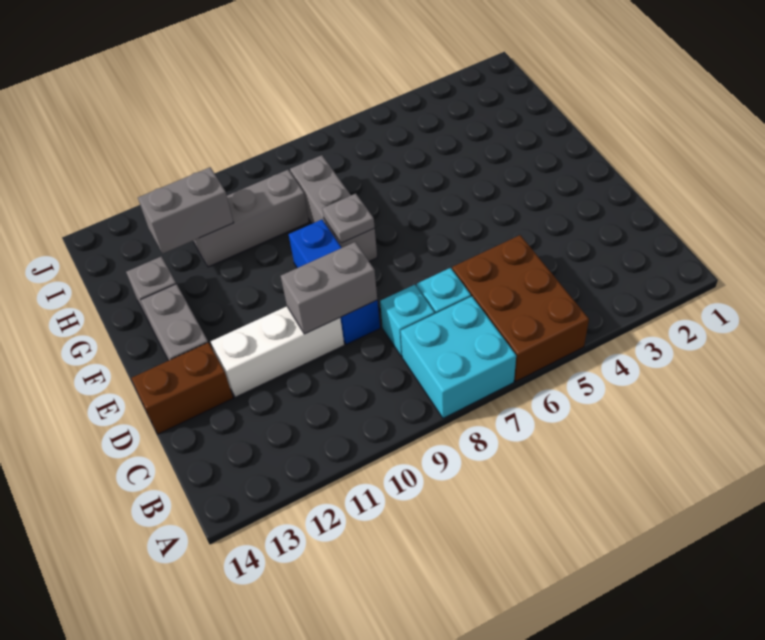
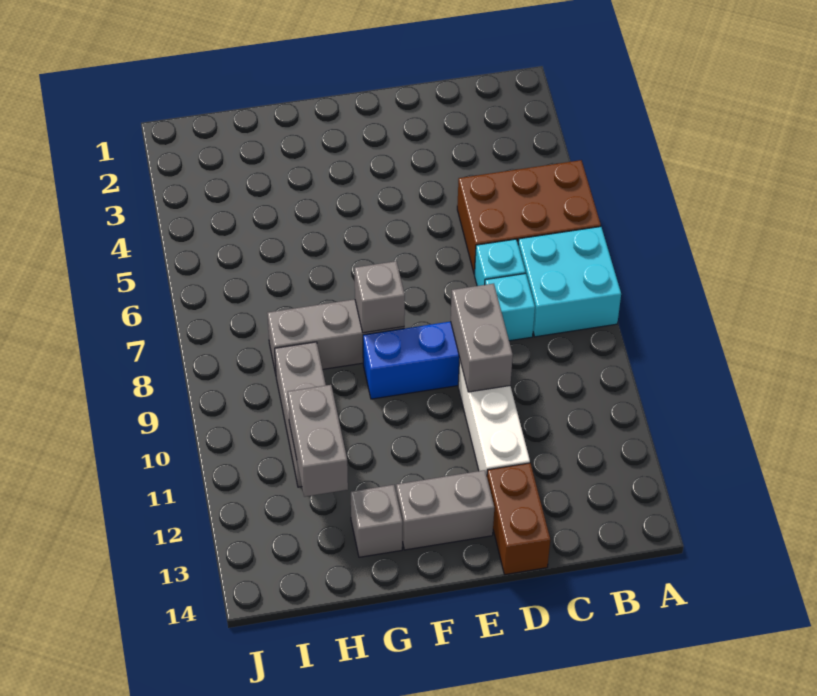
grey plate F8 level 2 -> grey brick F8 level 2

